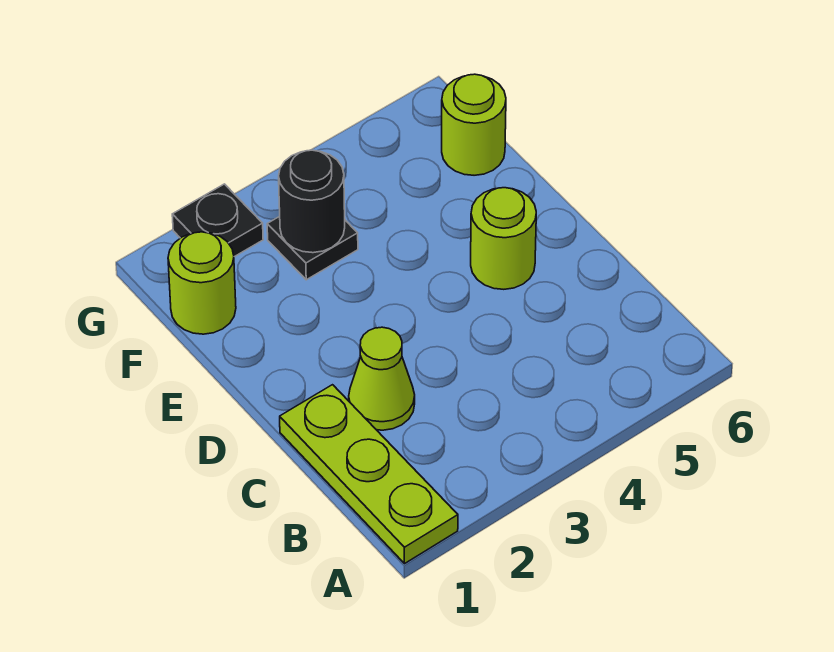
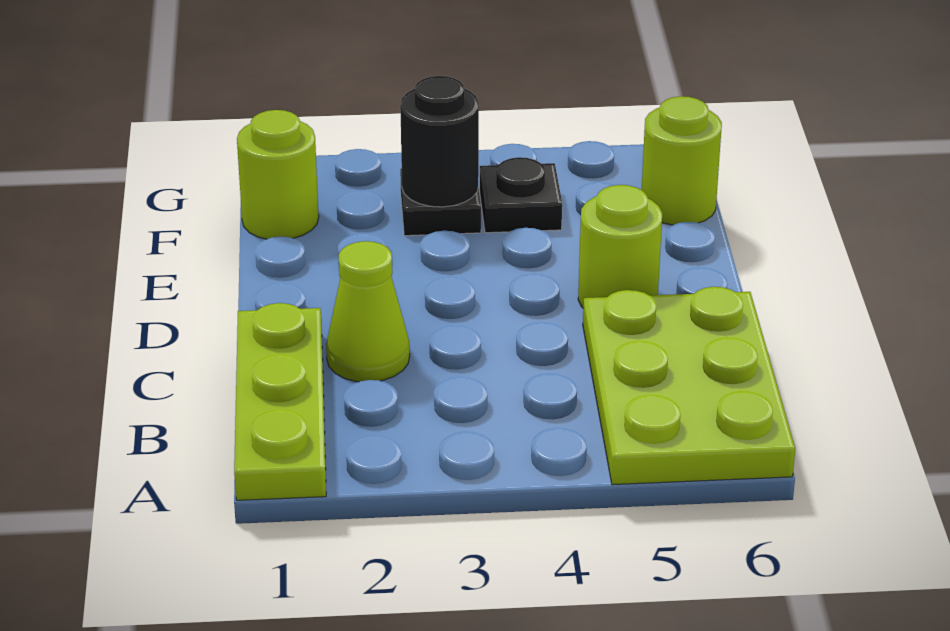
none -> lime plate A5:C6 level 1
black plate G2 level 1 -> black plate F4 level 1

